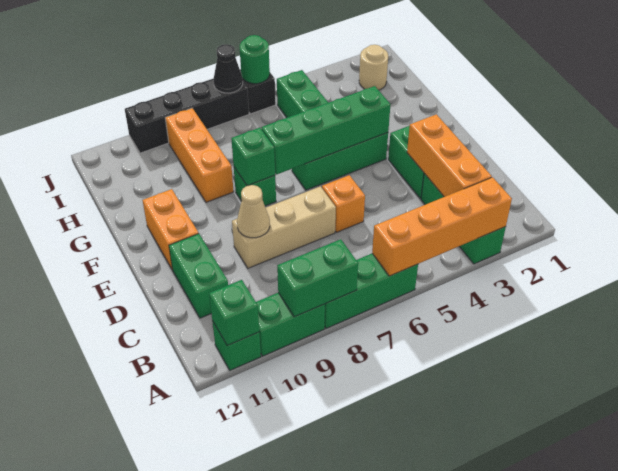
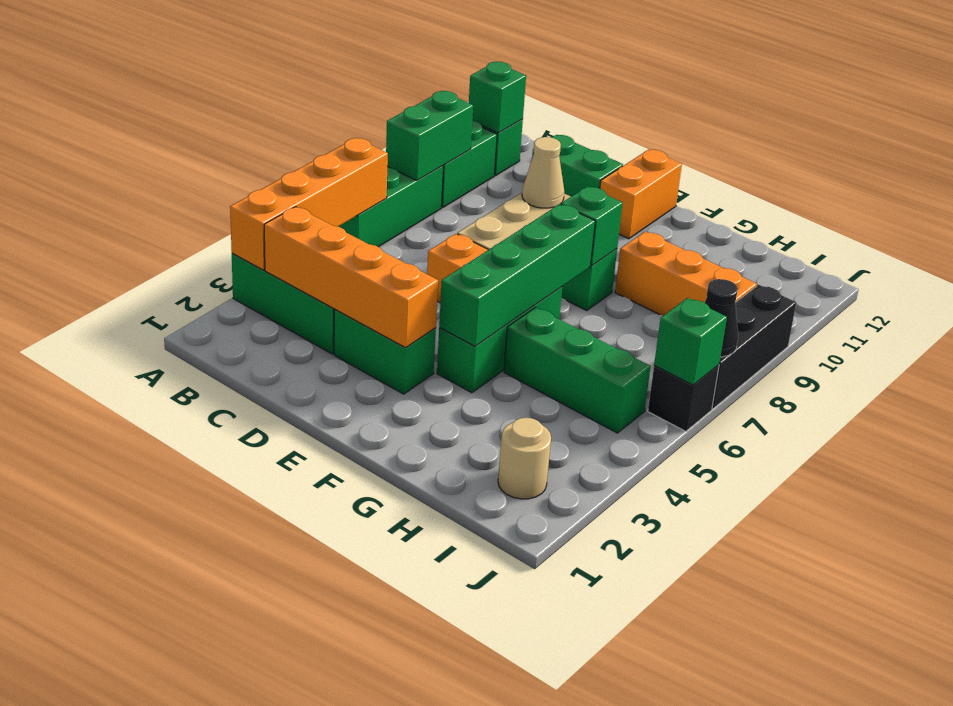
orange brick B3:D3 level 2 -> orange brick B3:E3 level 2
orange brick E11:F11 level 1 -> orange brick E11:E12 level 1
green round brick J6 level 2 -> green brick J6 level 2
black brick J7:J10 level 1 -> black brick J7:J9 level 1

